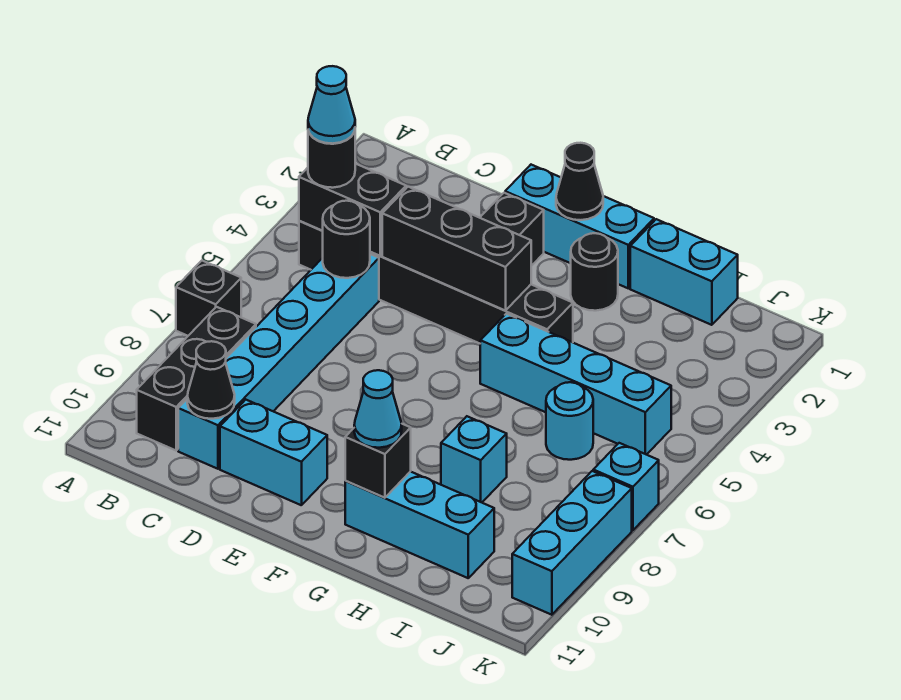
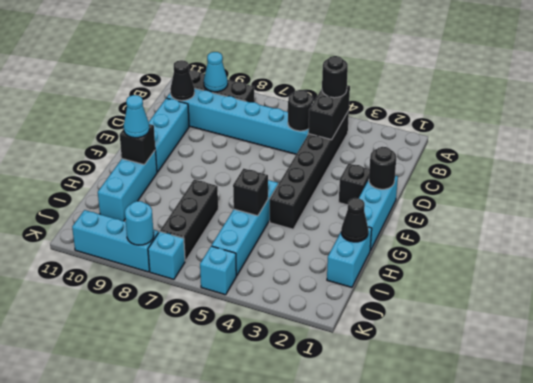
black brick A7 level 1 -> black brick H5 level 2
cyan cone B4 level 4 -> cyan cone B9 level 2
black brick D4:F4 level 2 -> black brick H7:J7 level 1
cyan brick D10:E10 level 1 -> cyan brick D10:F10 level 1
black cone F1 level 2 -> black cone H1 level 2
black round brick G2 level 1 -> black round brick E1 level 2
cyan brick H8 level 1 -> cyan brick K5 level 1
cyan round brick I6 level 1 -> cyan round brick K8 level 2

